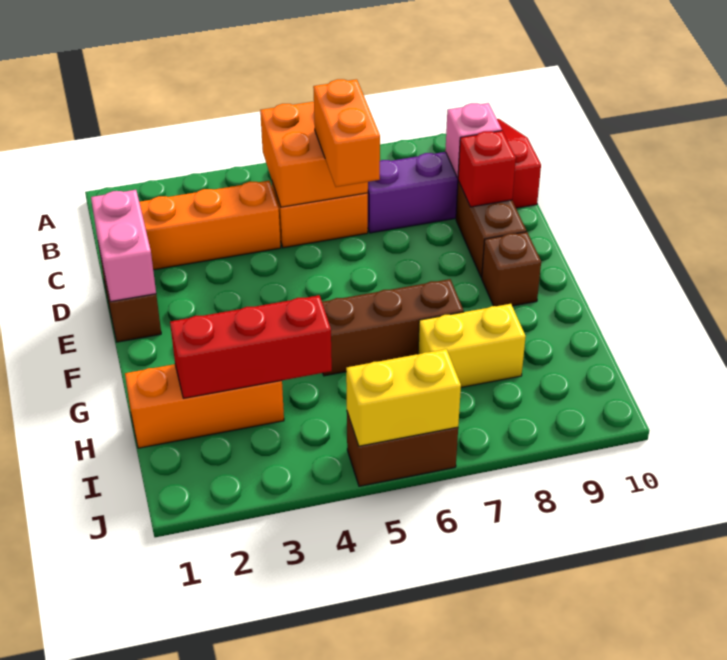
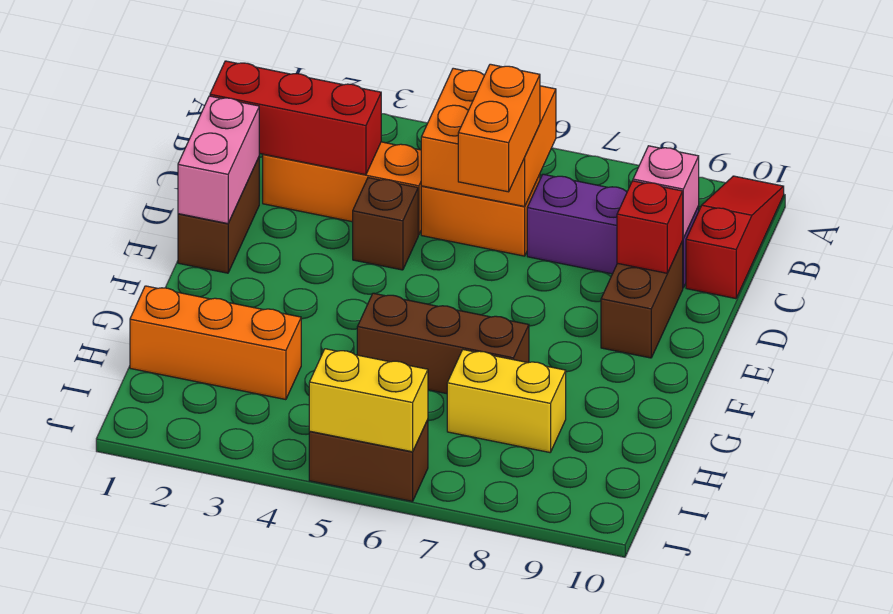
brown brick F9 level 1 -> brown brick D4 level 1
red brick H2:H4 level 2 -> red brick C1:C3 level 2

